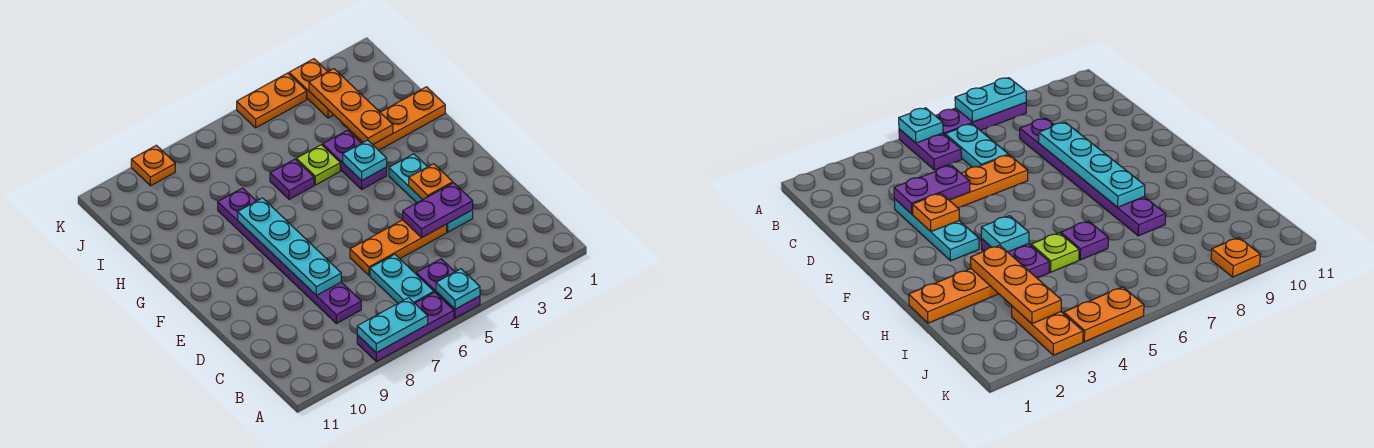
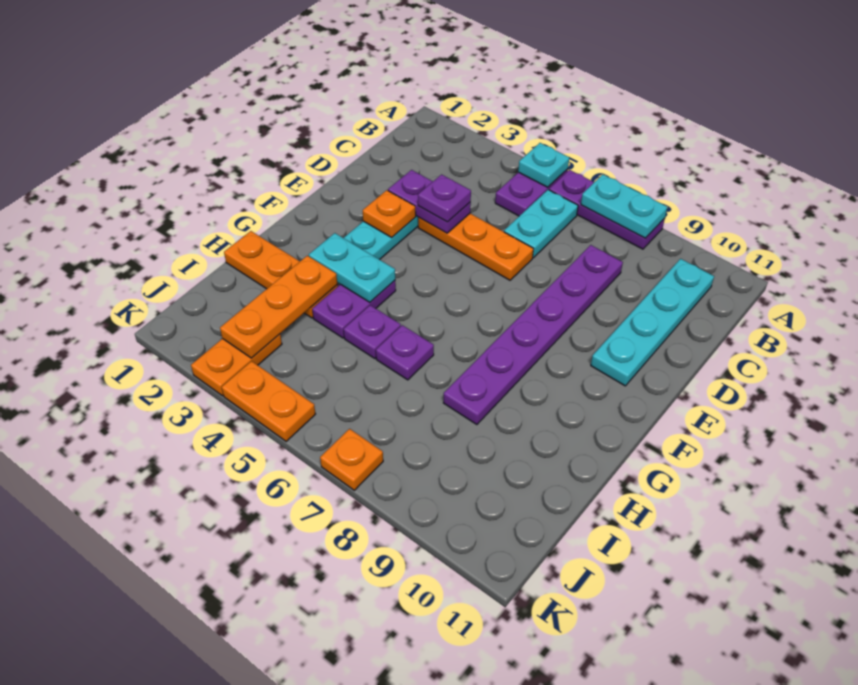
none -> purple plate D4 level 3
cyan plate D8:G8 level 2 -> cyan plate B10:E10 level 1
cyan plate G4 level 2 -> cyan plate G3:G4 level 2
lime plate H5 level 1 -> purple plate H5 level 1
orange plate K9 level 1 -> orange plate K7 level 1

